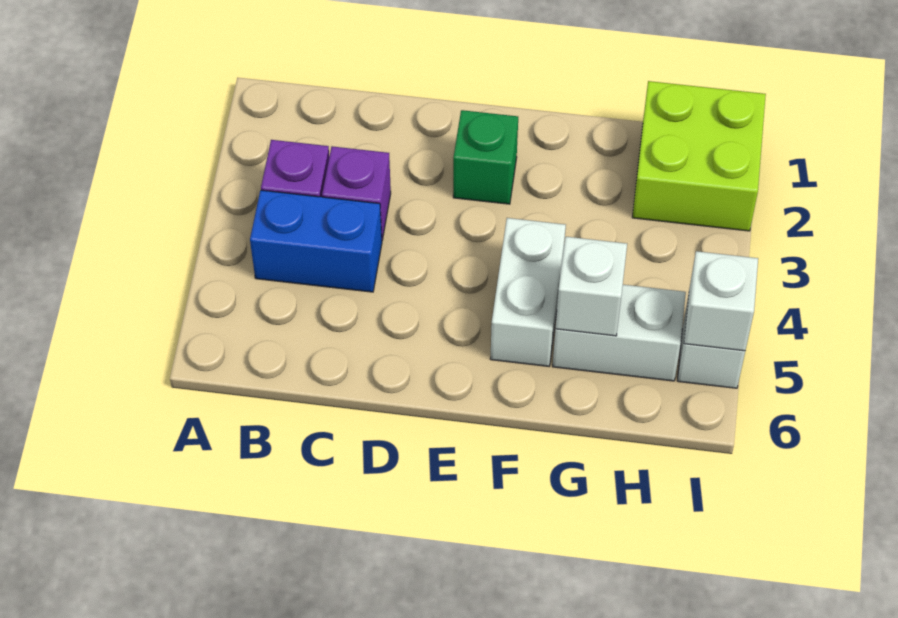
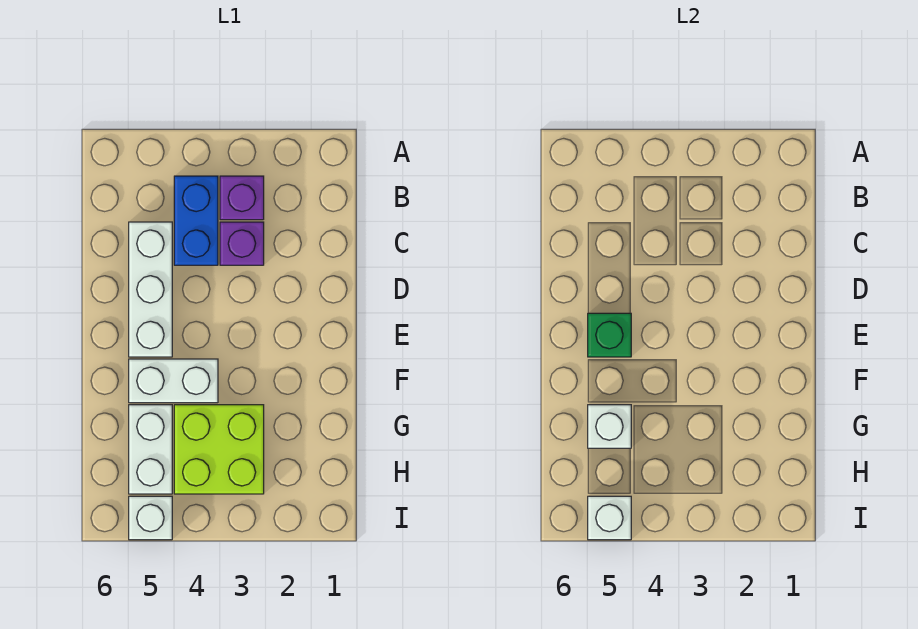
none -> white brick C5:E5 level 1
green brick E2 level 1 -> green brick E5 level 2
lime brick H1:I2 level 1 -> lime brick G3:H4 level 1

